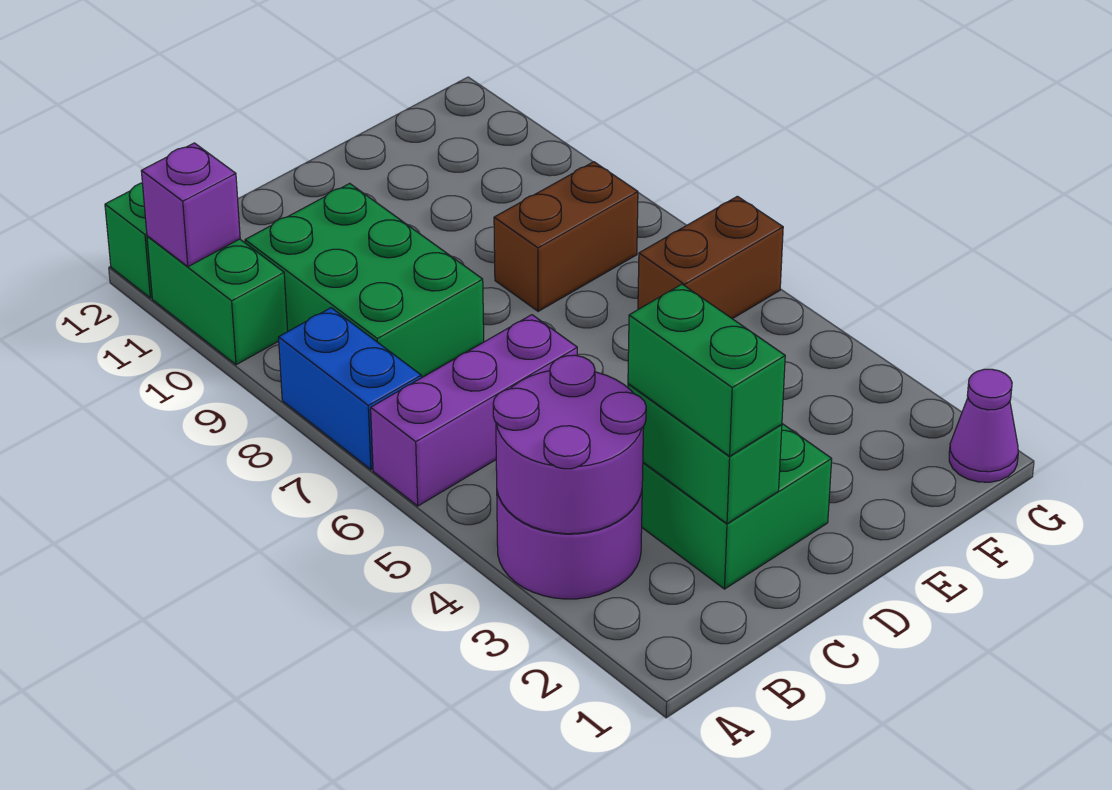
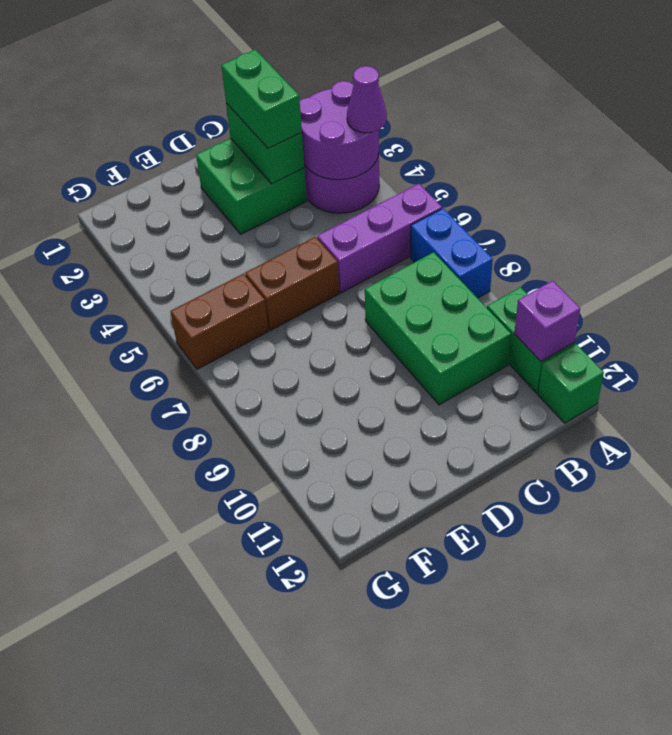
brown brick E8:F8 level 1 -> brown brick D6:E6 level 1
purple cone G1 level 1 -> purple cone A4 level 3

